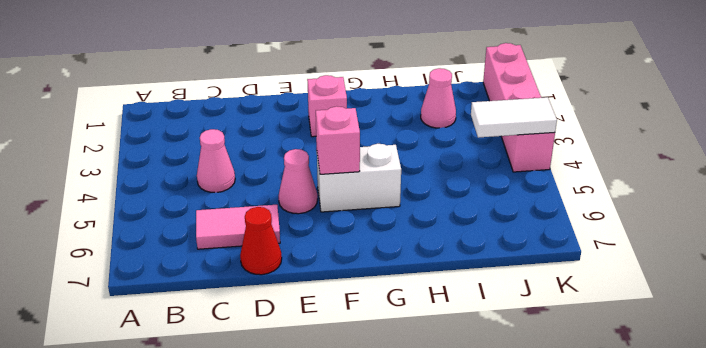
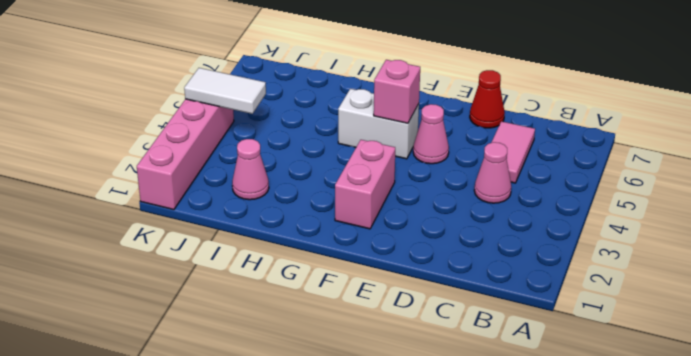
pink tile C6:D6 level 1 -> pink tile C5:C6 level 1
pink brick F2 level 1 -> pink brick F2:F3 level 1

